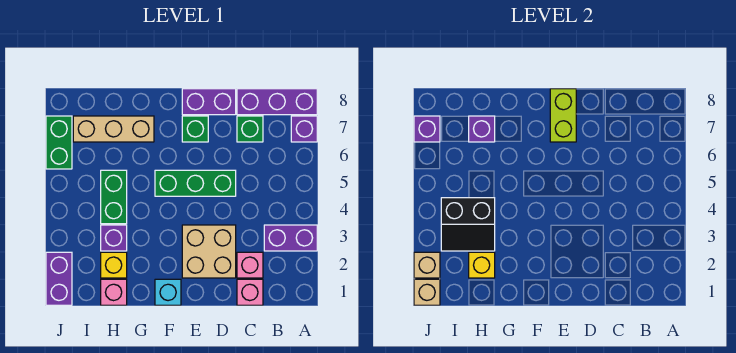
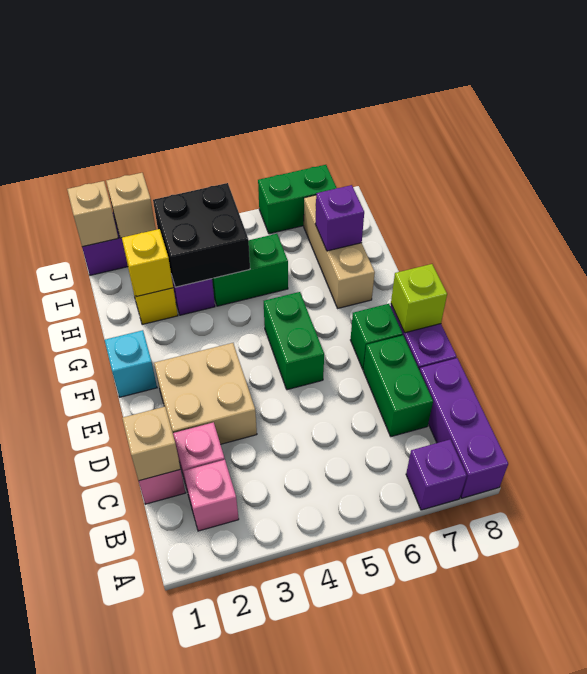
purple brick A3:B3 level 1 -> none
none -> tan brick C1 level 2
green brick C7 level 1 -> green brick C7:D7 level 1
green brick D5:F5 level 1 -> green brick E5:F5 level 1
lime brick E7:E8 level 2 -> lime brick E8 level 2
pink brick H1 level 1 -> pink brick B2 level 1
black slope H3:I4 level 2 top 4 -> black brick H3:I4 level 2
purple brick J7 level 2 -> none

